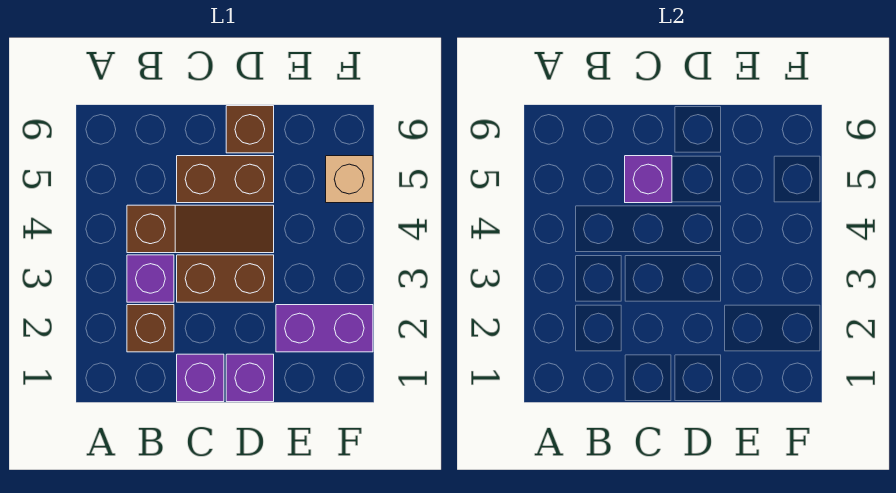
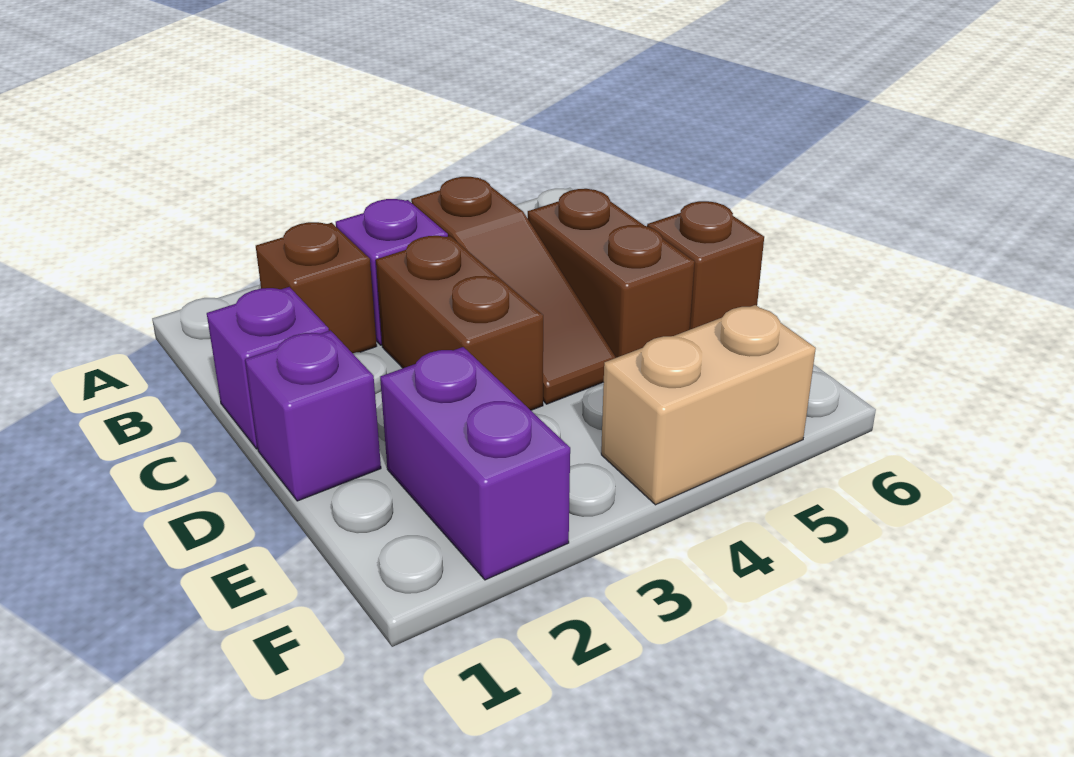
purple brick C5 level 2 -> none
tan brick F5 level 1 -> tan brick F4:F5 level 1

